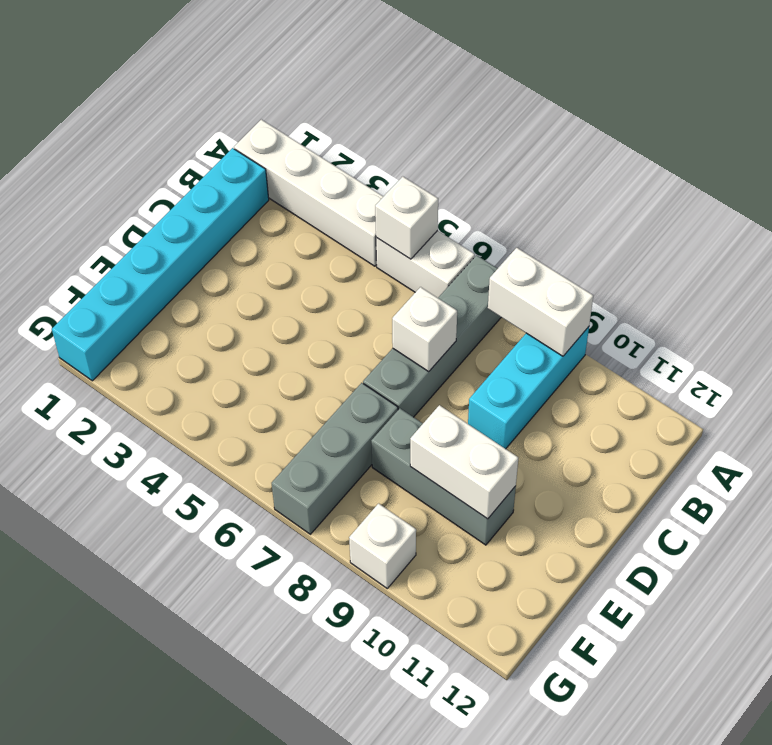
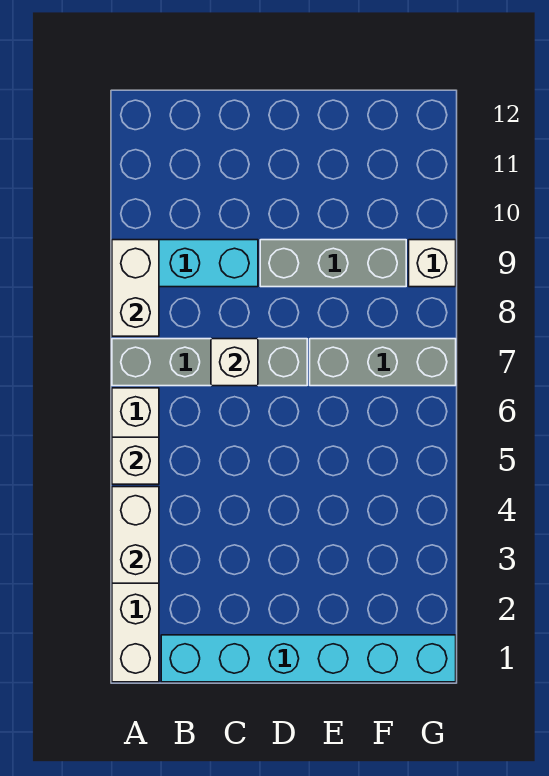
grey brick E8:E10 level 1 -> grey brick D9:F9 level 1
white brick E9:E10 level 2 -> white brick A3:A4 level 2

